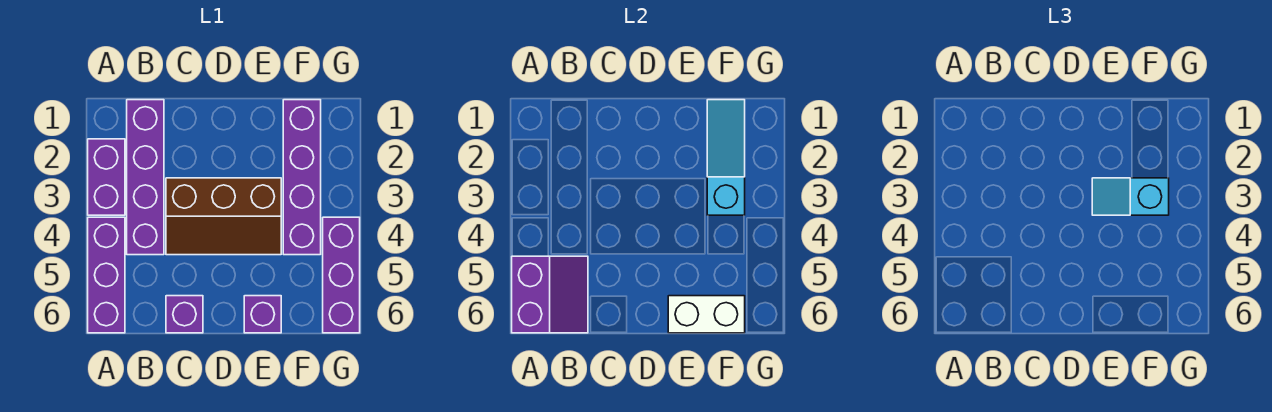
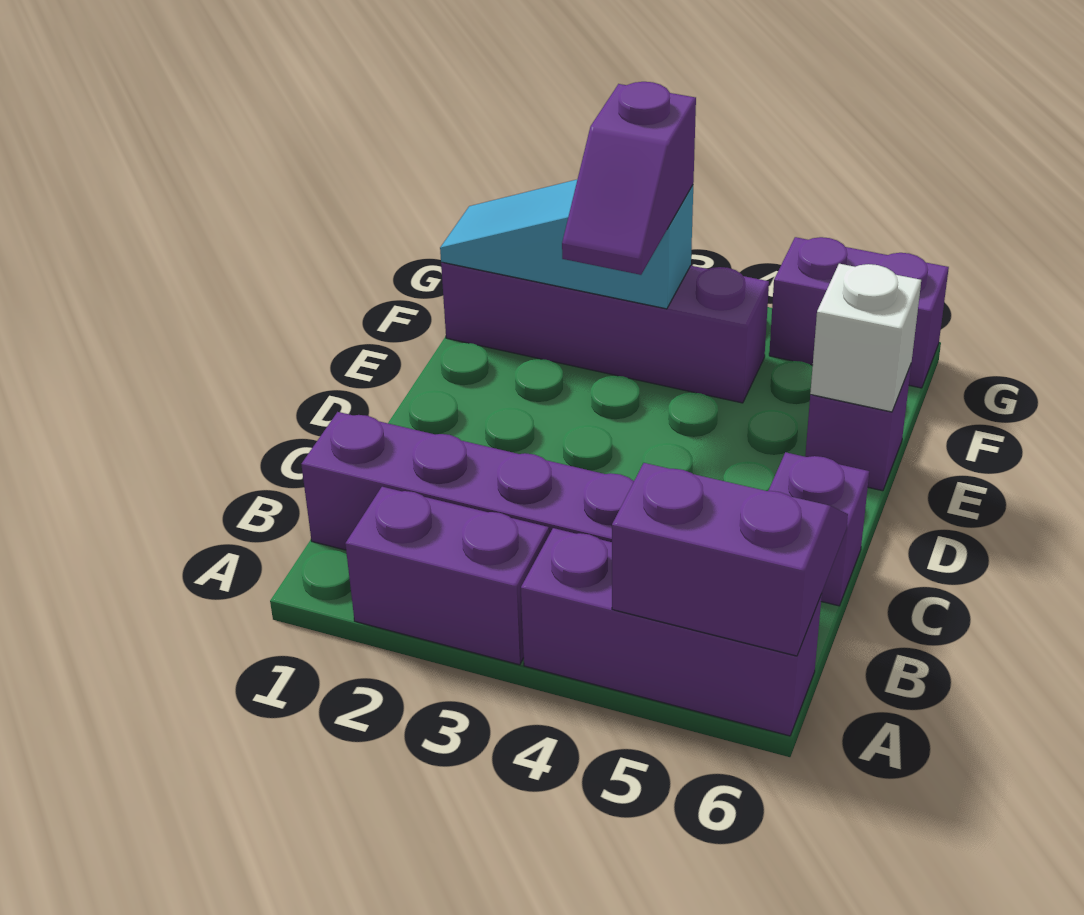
brown slope C3:E4 level 1 top 3 -> none
cyan slope E3:F3 level 3 top F -> purple slope E3:F3 level 3 top F
white brick E6:F6 level 2 -> white brick E6 level 2
purple brick G4:G6 level 1 -> purple brick G5:G6 level 1

